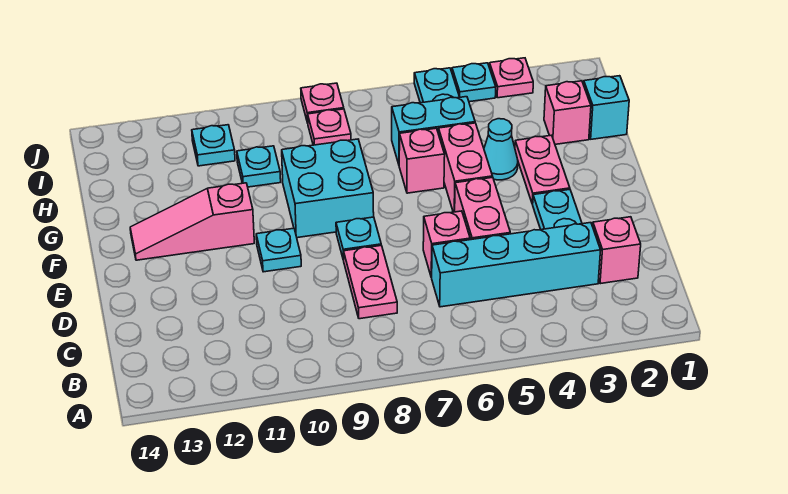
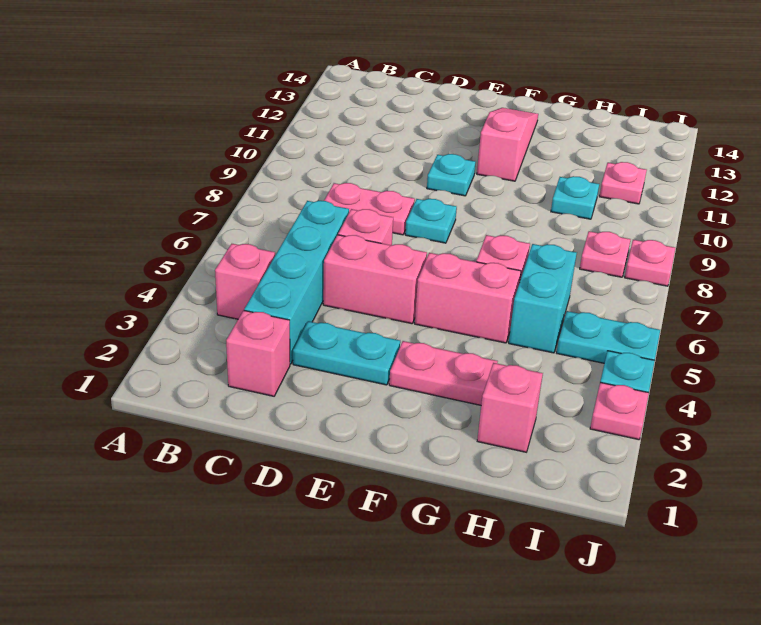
none -> pink brick B4 level 1
cyan brick F8:G9 level 1 -> none
cyan cone G4 level 1 -> none
cyan brick H1 level 1 -> none
cyan plate I11 level 1 -> pink plate I11 level 1

